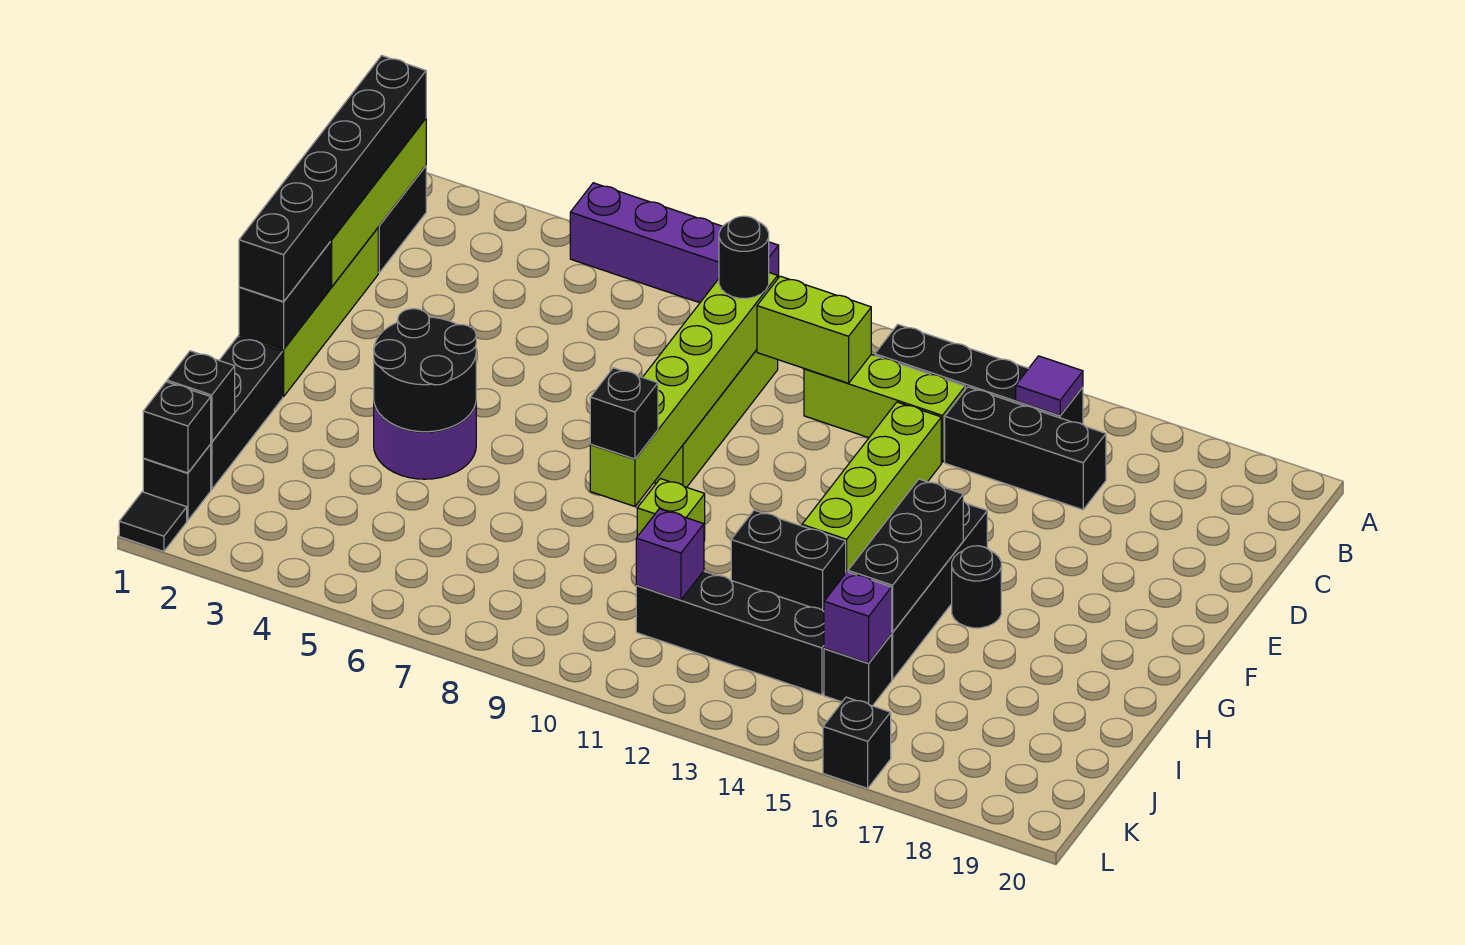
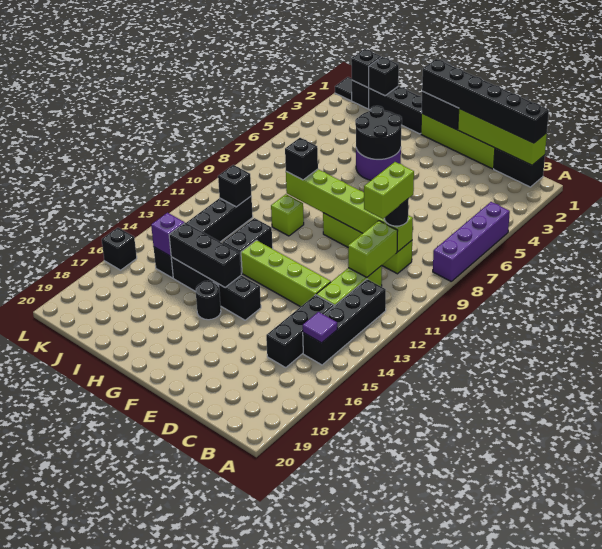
none -> lime brick C9:C10 level 4
purple brick J11 level 2 -> black brick J11 level 2

